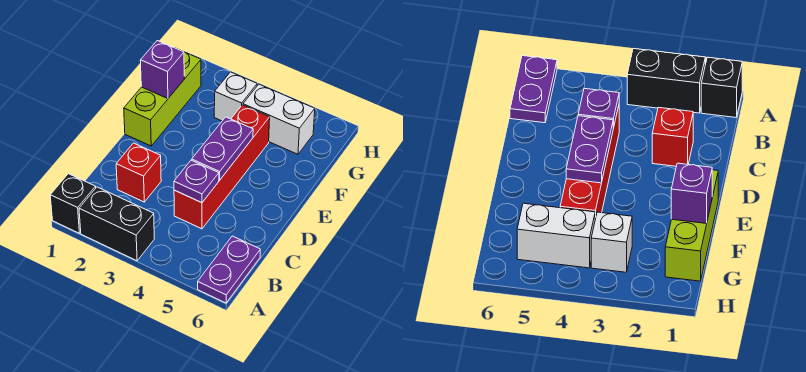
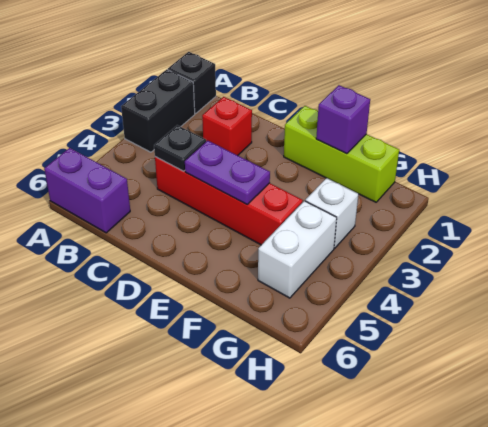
purple plate A6:B6 level 1 -> purple brick A6:B6 level 1
purple plate C4 level 2 -> black plate C4 level 2

